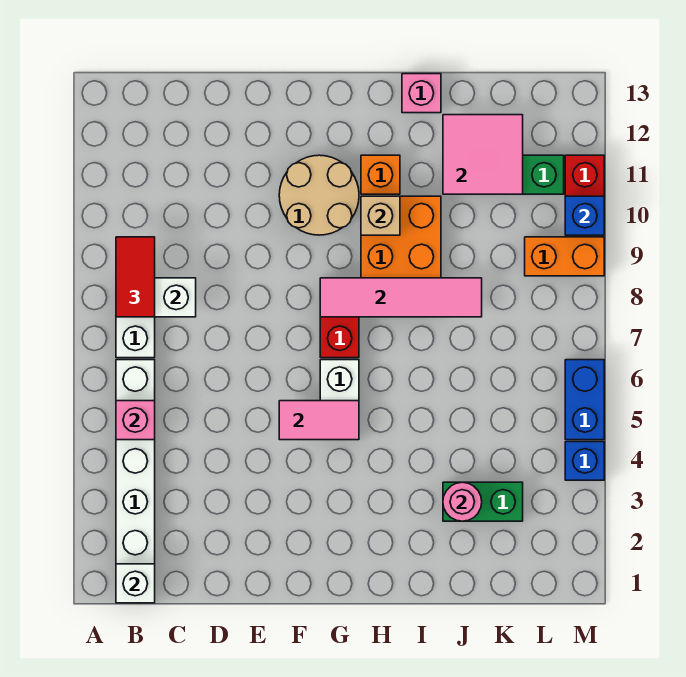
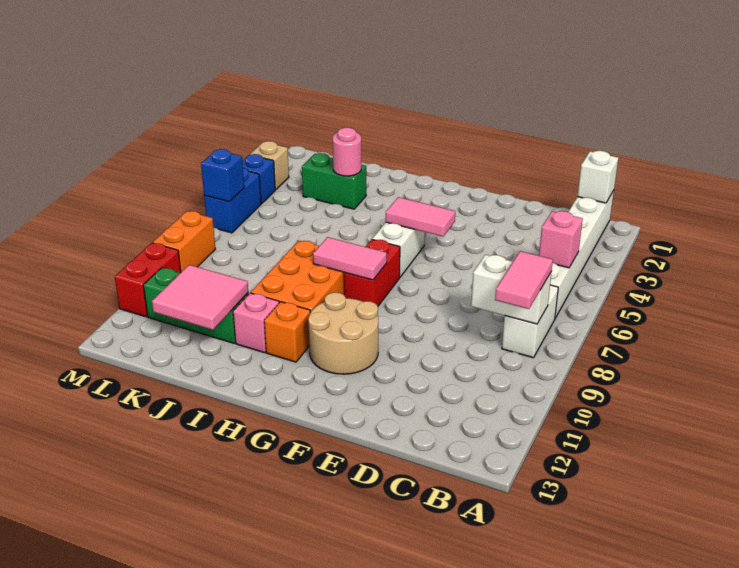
red tile B8:B9 level 3 -> pink tile B8:B9 level 3
pink tile G8:J8 level 2 -> pink tile G8:H8 level 2
tan brick H10 level 2 -> tan brick M3 level 1
pink brick I13 level 1 -> pink brick I11 level 1
orange brick L9:M9 level 1 -> orange brick M8:M9 level 1
blue brick M10 level 2 -> blue brick M6 level 2

